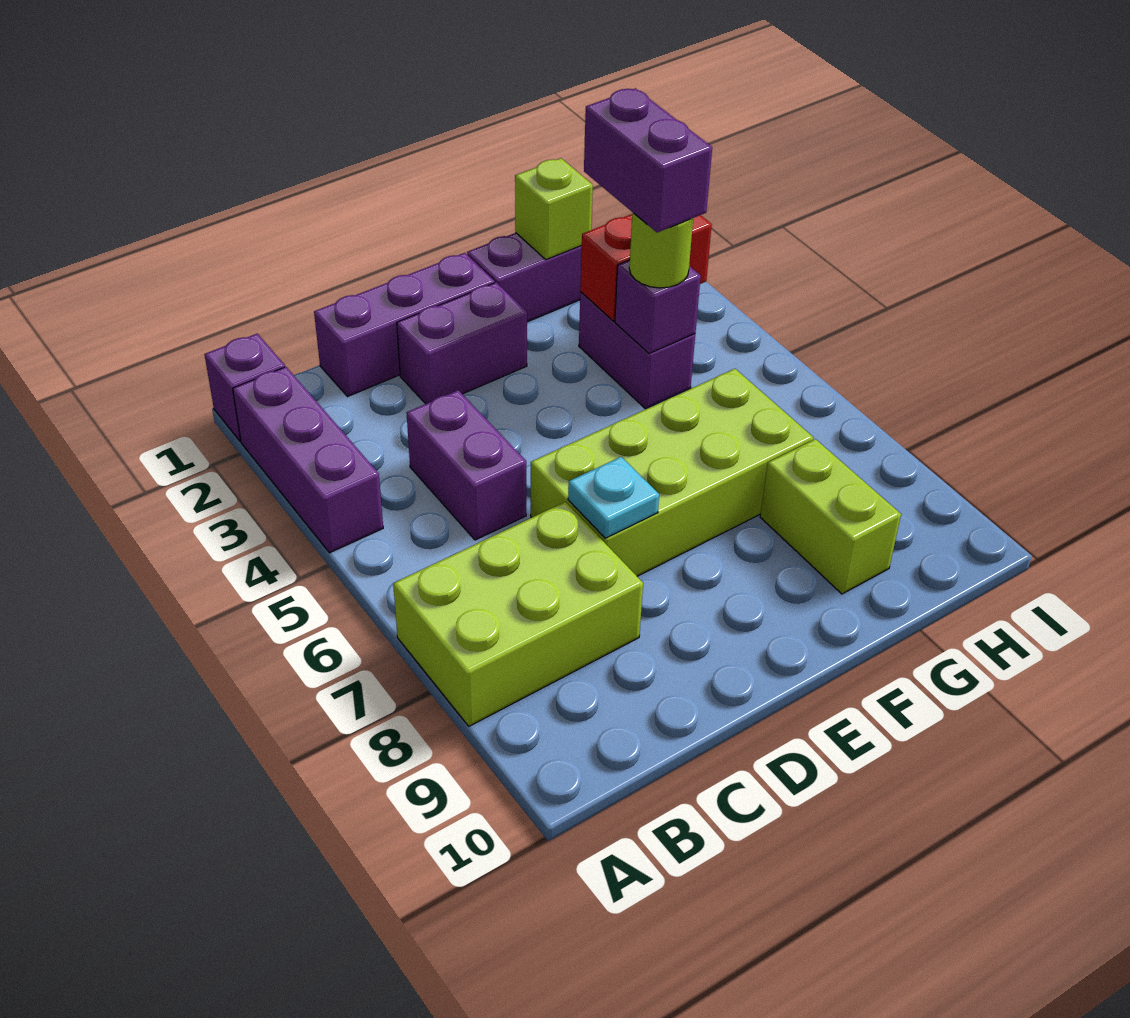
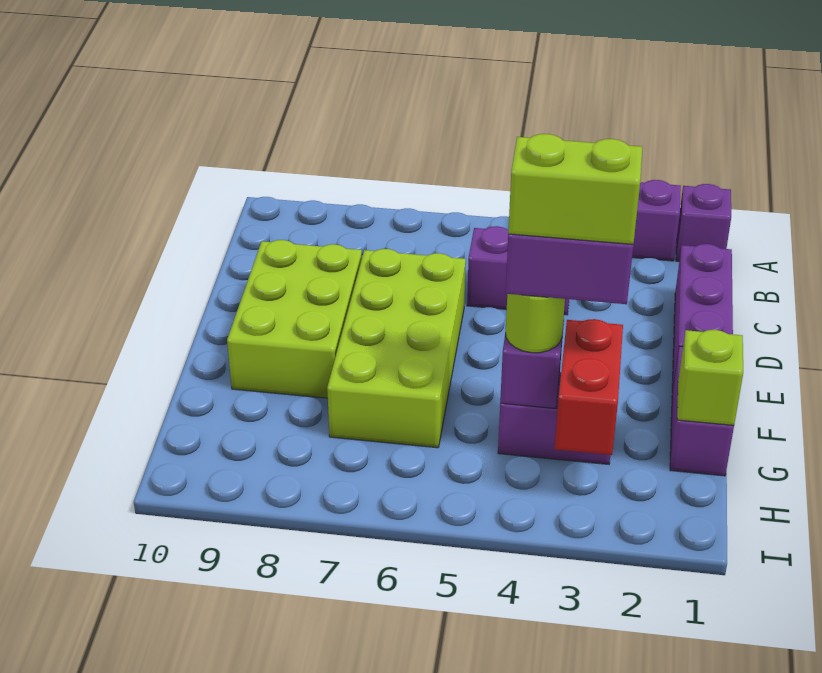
lime brick A7:C8 level 1 -> lime brick D8:F9 level 1
purple brick D2:E2 level 1 -> none
cyan plate D7 level 2 -> none
lime brick G8:G9 level 1 -> lime brick G3:G4 level 5

